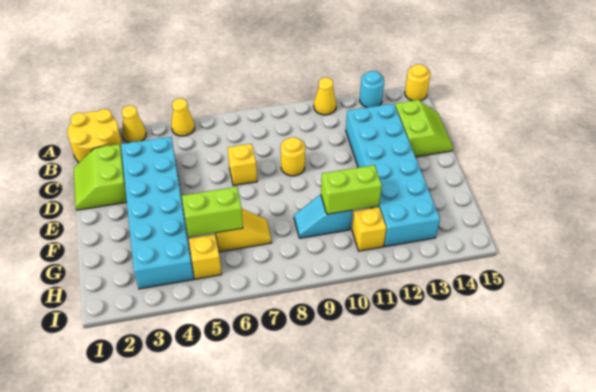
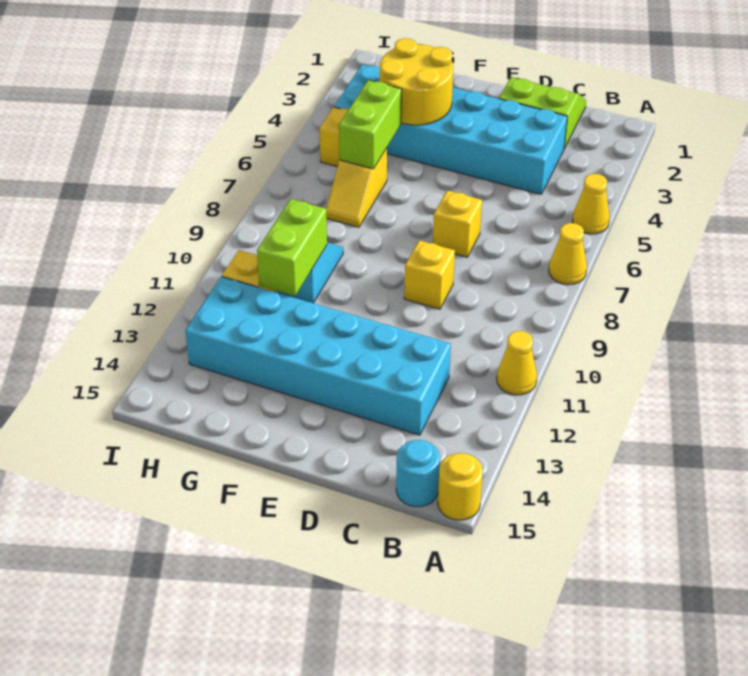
yellow round brick A1:B2 level 1 -> yellow round brick F3:G4 level 2
yellow cone A3 level 1 -> yellow cone A7 level 1
cyan round brick A13 level 1 -> cyan round brick B15 level 1
lime slope C14:D15 level 1 top 14 -> none
yellow round brick D9 level 1 -> yellow brick D9 level 1

